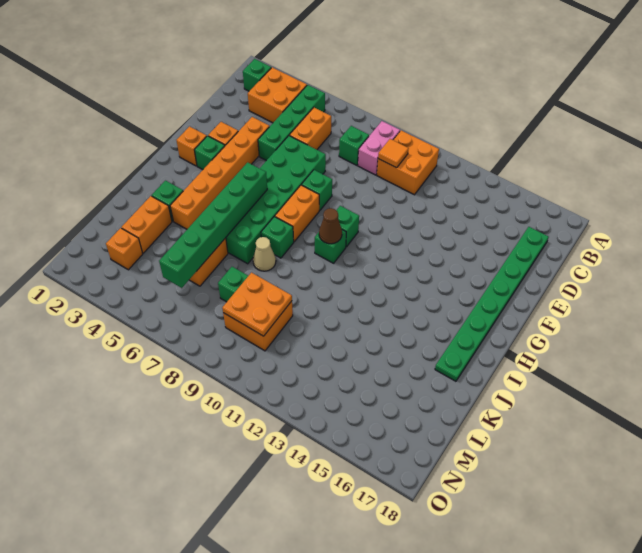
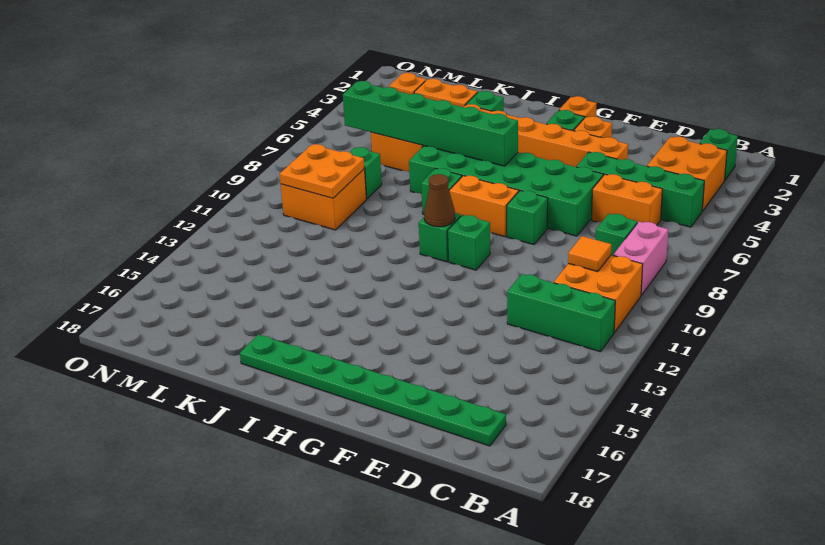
pink brick B9:C9 level 1 -> pink brick B8:B9 level 1
none -> green brick B12:D12 level 1
tan cone J8 level 1 -> none

